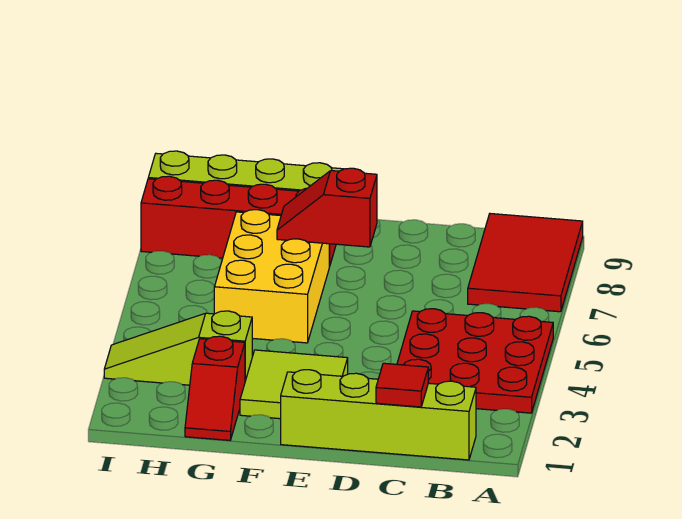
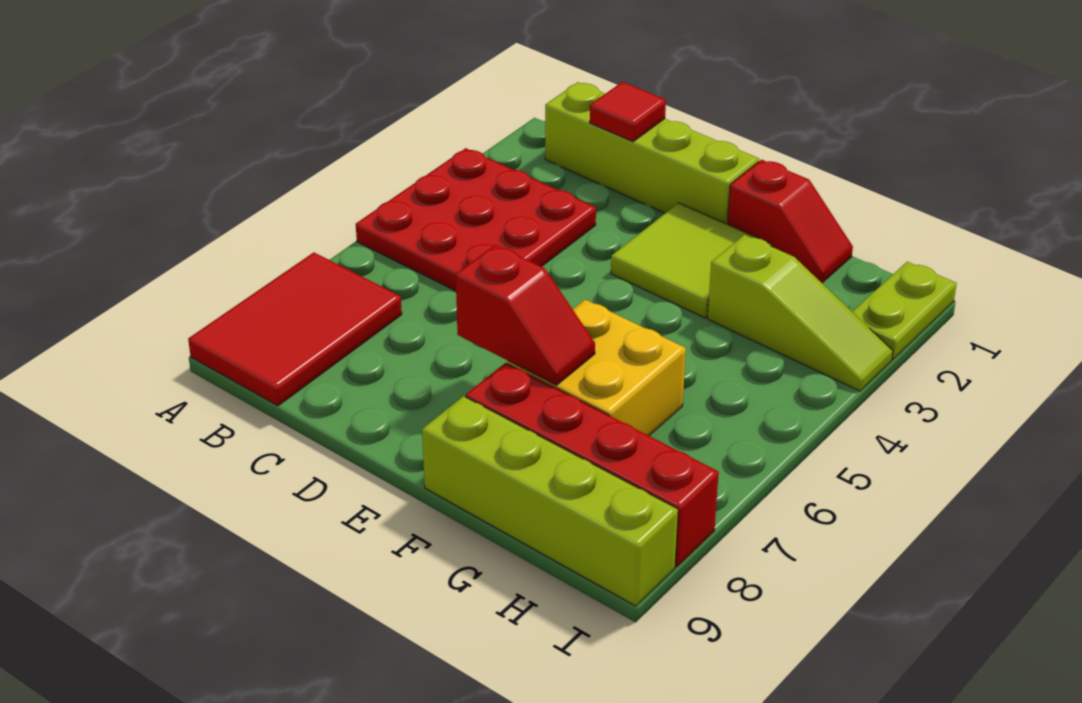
yellow brick F5:G7 level 1 -> yellow brick F6:G7 level 1
red slope G1:G2 level 1 top 2 -> red slope F1:G1 level 1 top F
none -> lime plate I1:I2 level 1

